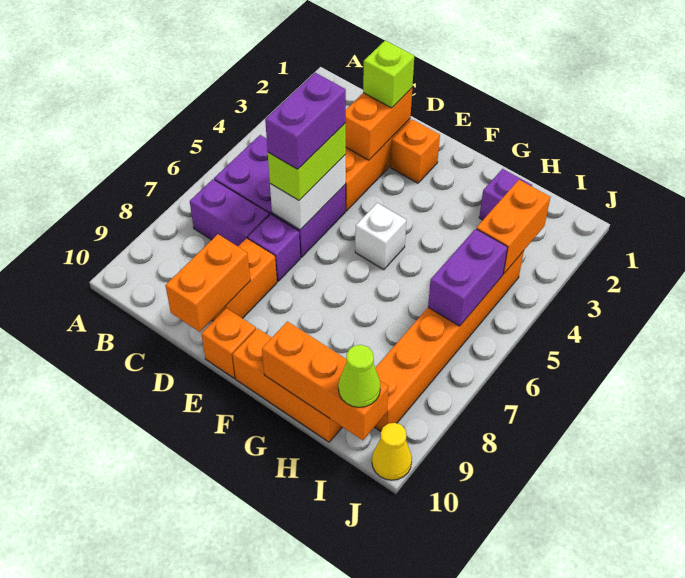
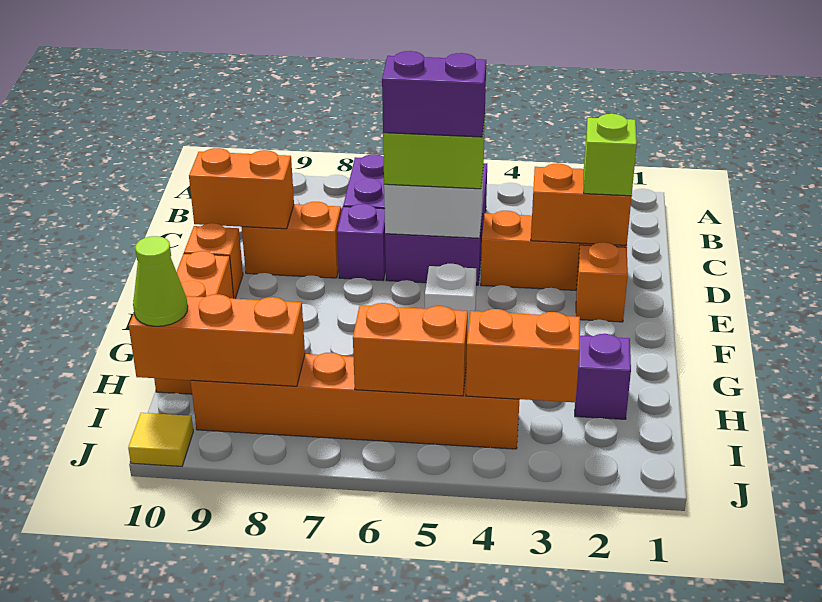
orange brick G10:I10 level 2 -> orange brick I8:I10 level 2
purple brick I5:I6 level 2 -> orange brick I5:I6 level 2
yellow cone J10 level 1 -> yellow tile J10 level 1

